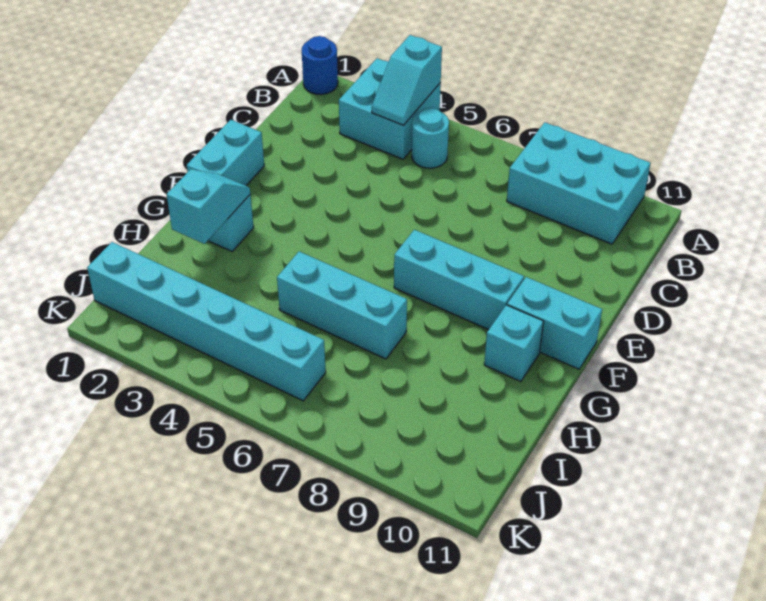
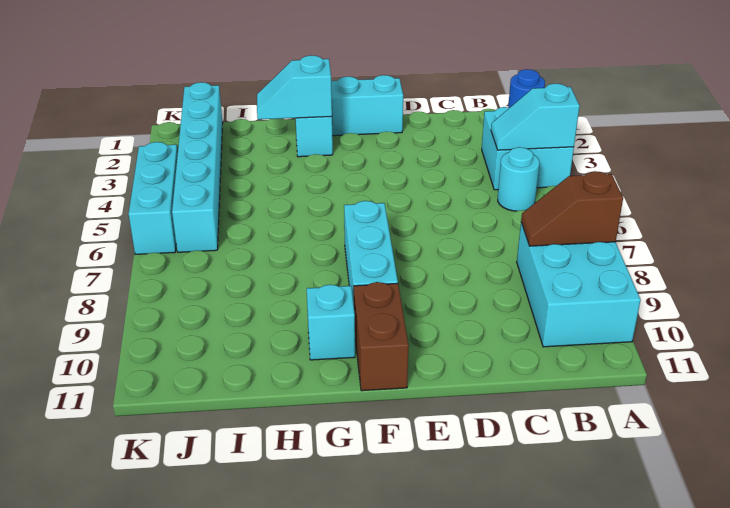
none -> brown slope A8:B8 level 2 top A
cyan brick F10:F11 level 1 -> brown brick F10:F11 level 1
cyan slope G2:H2 level 2 top H -> cyan slope G2:H2 level 2 top G
cyan brick H5:H7 level 1 -> cyan brick K4:K6 level 1

